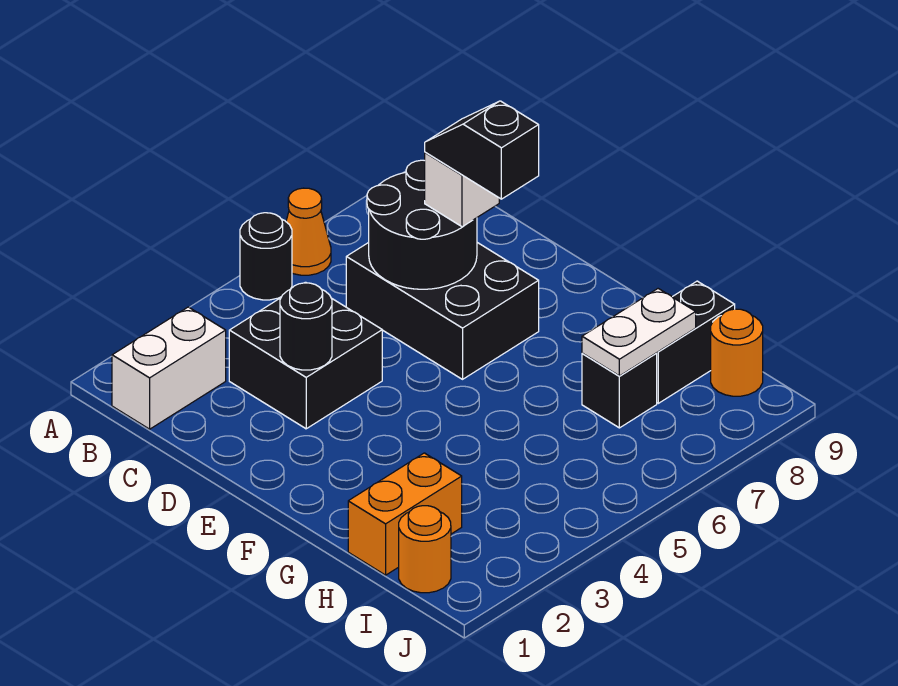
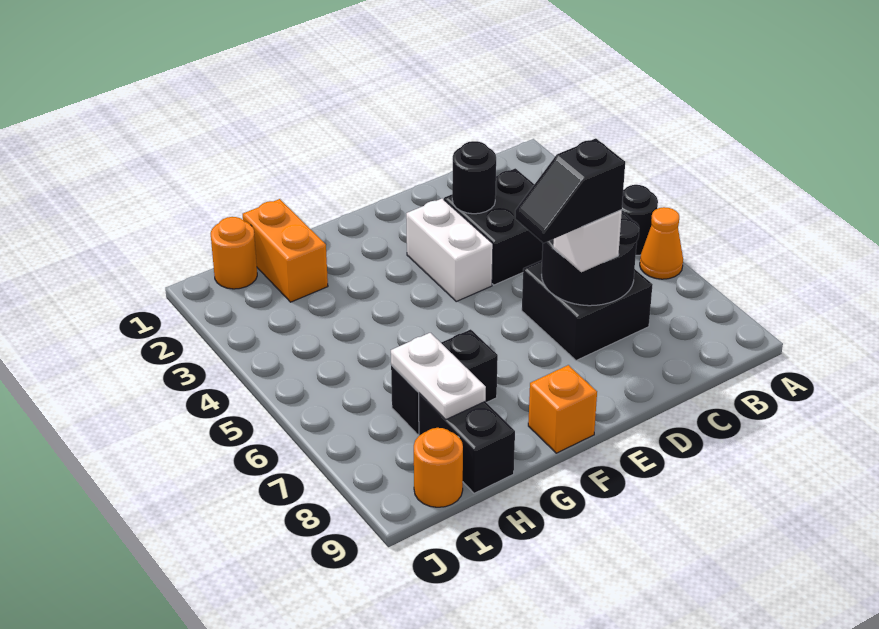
white brick B1:B2 level 1 -> white brick E3:E4 level 1
black brick C6:E7 level 1 -> black brick C6:D7 level 1
black slope D7:E7 level 4 top E -> black slope D7:E7 level 4 top D
none -> orange brick F9 level 1
black brick H7 level 1 -> black brick G7:H7 level 1

